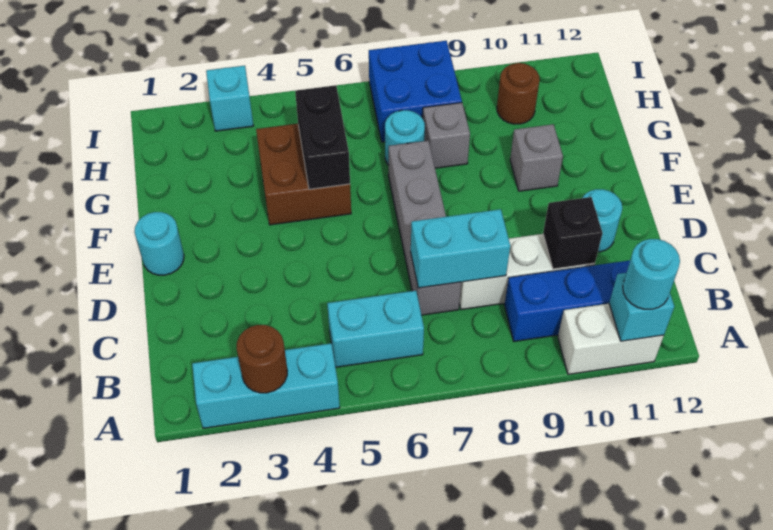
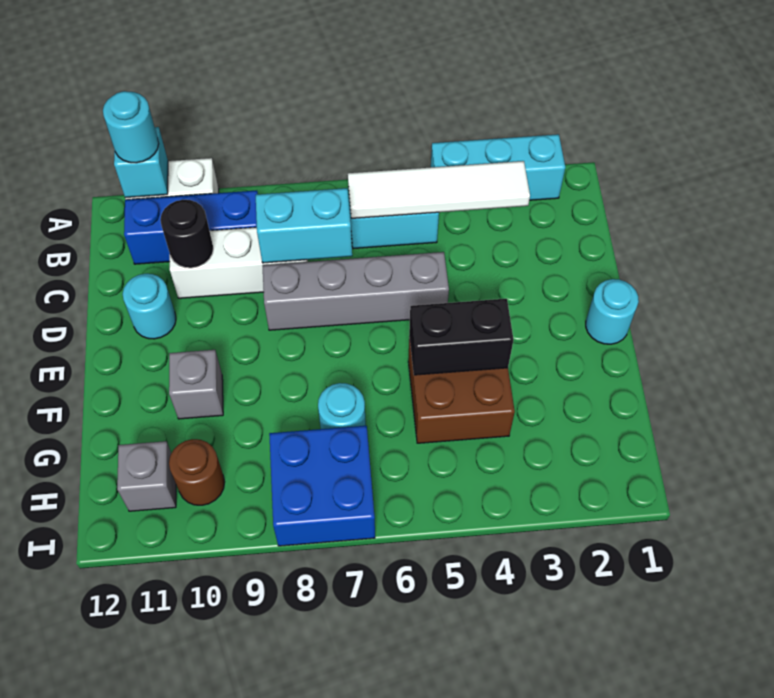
brown round brick A3 level 2 -> none
none -> white tile B3:B6 level 2
grey brick C7:F7 level 1 -> grey brick D5:D8 level 1
black brick C10 level 2 -> black round brick C10 level 2
black brick F5:G5 level 2 -> black brick F4:F5 level 2
grey brick G8 level 1 -> grey brick H11 level 1
cyan brick I3 level 1 -> none

